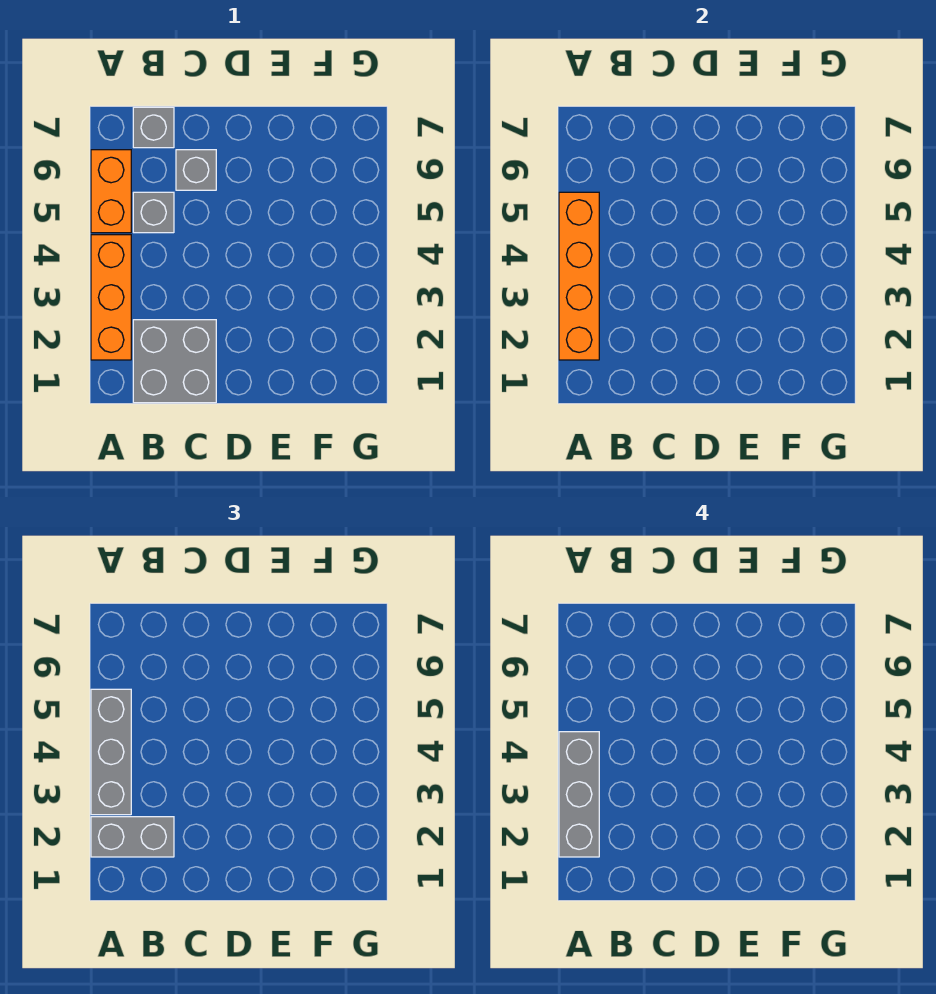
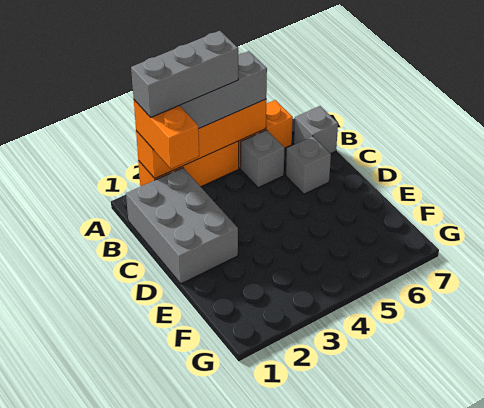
grey brick A2:B2 level 3 -> orange brick A2:B2 level 3
grey brick B1:C2 level 1 -> grey brick B1:D2 level 1

